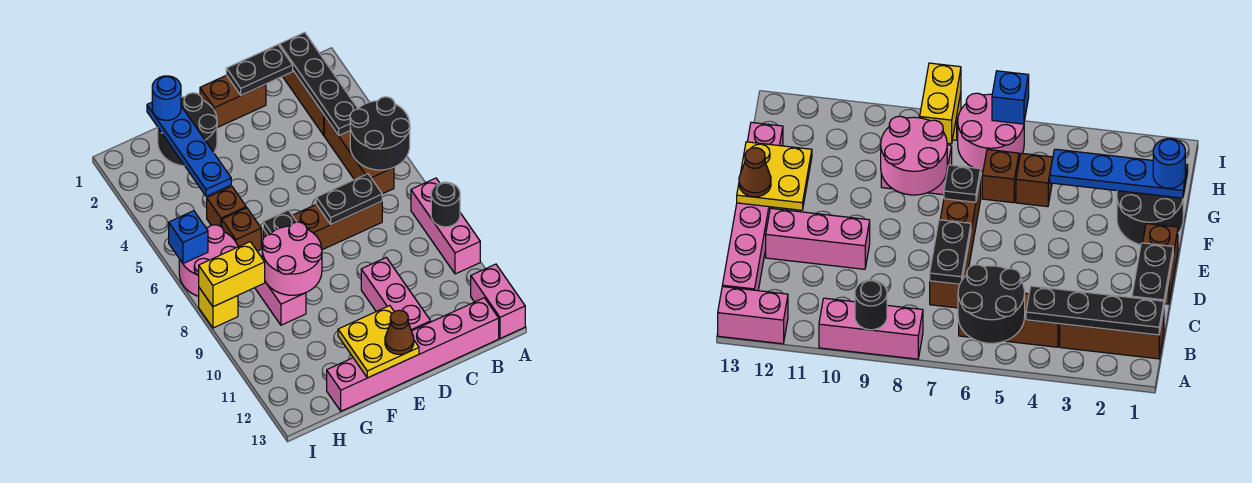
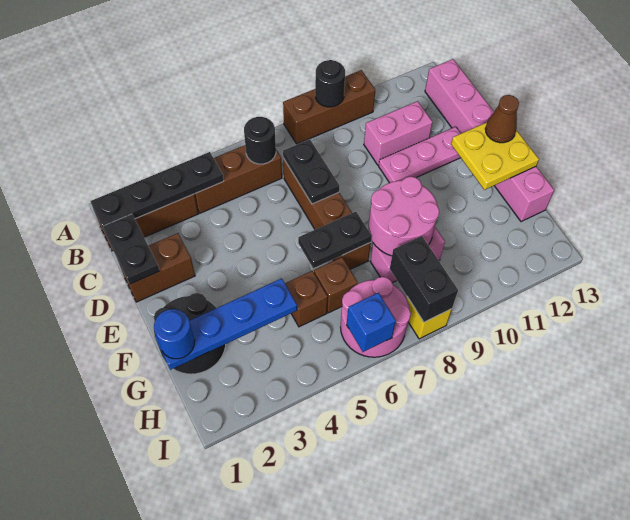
black round brick A5:B6 level 2 -> black round brick B6 level 2
pink brick A8:A10 level 1 -> brown brick A8:A10 level 1
pink brick A12:A13 level 1 -> pink brick C10:C11 level 1
brown brick D1:E1 level 1 -> brown brick D1:D2 level 1
pink brick D10:D12 level 1 -> pink plate D10:D12 level 1
black plate F7 level 2 -> black plate F6:F7 level 2
yellow brick H8:I8 level 2 -> black brick H8:I8 level 2

